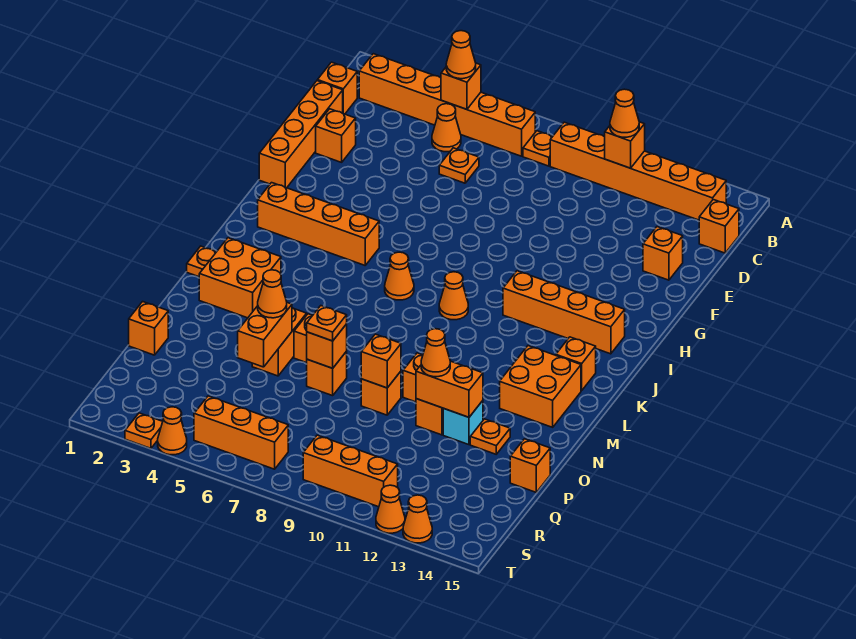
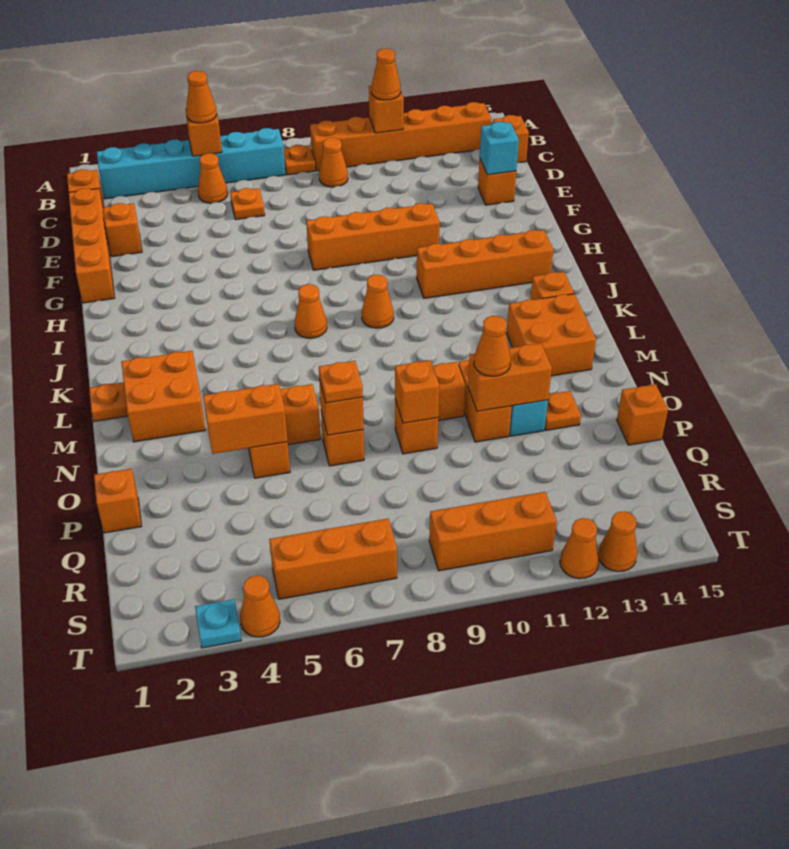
orange brick B2:B7 level 1 -> cyan brick B2:B7 level 1
none -> cyan brick E14 level 2
orange brick I2:I5 level 1 -> orange brick G8:G11 level 1
orange brick O5:P5 level 2 -> orange brick O4:O5 level 2
orange cone O5 level 3 -> orange cone C9 level 1
orange plate T3 level 1 -> cyan plate T3 level 1

